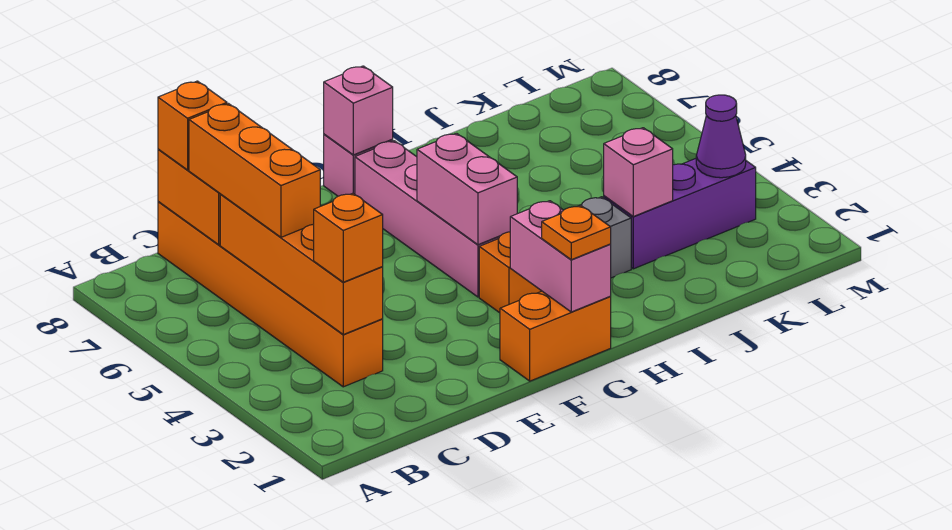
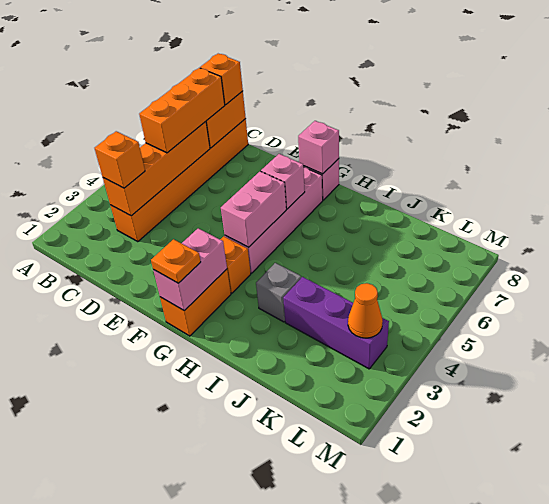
orange brick F1:G1 level 1 -> orange brick G1:G2 level 1
pink brick J3 level 2 -> pink brick G6 level 2
purple cone L3 level 2 -> orange cone L3 level 2

